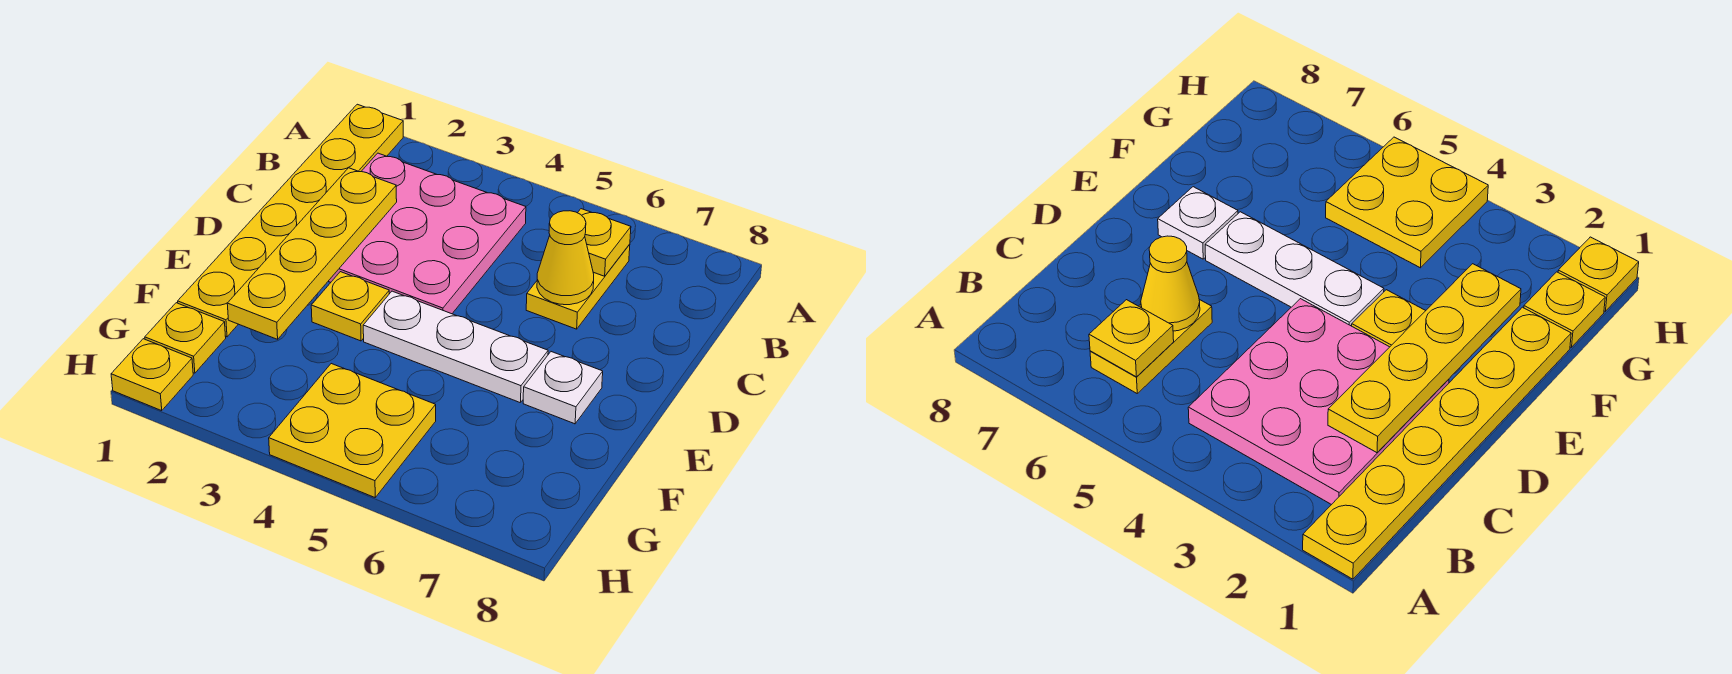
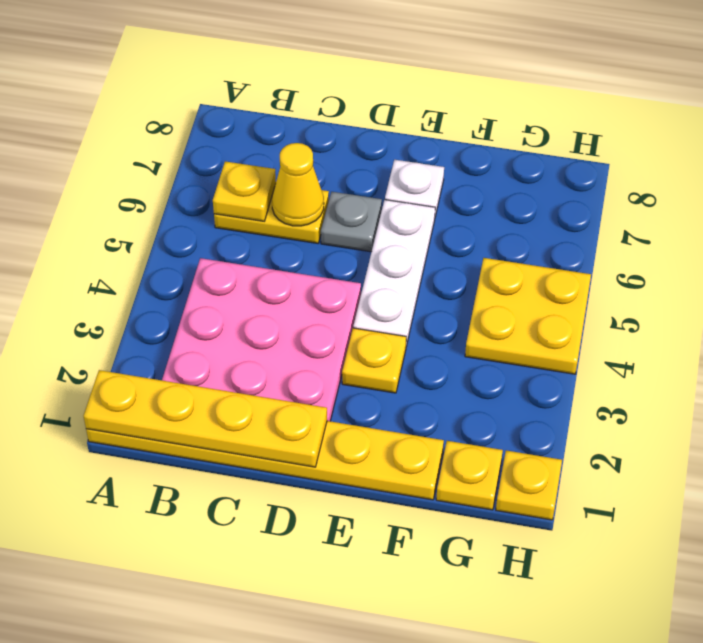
yellow plate C2:F2 level 2 -> yellow plate A1:D1 level 2
none -> grey plate D6 level 1

